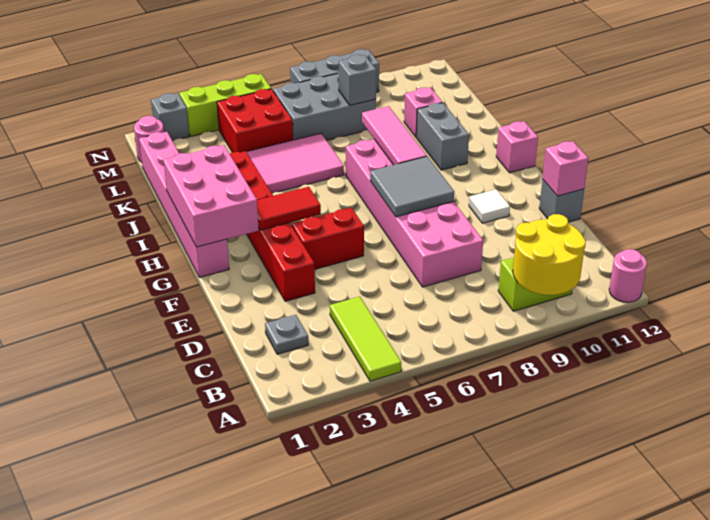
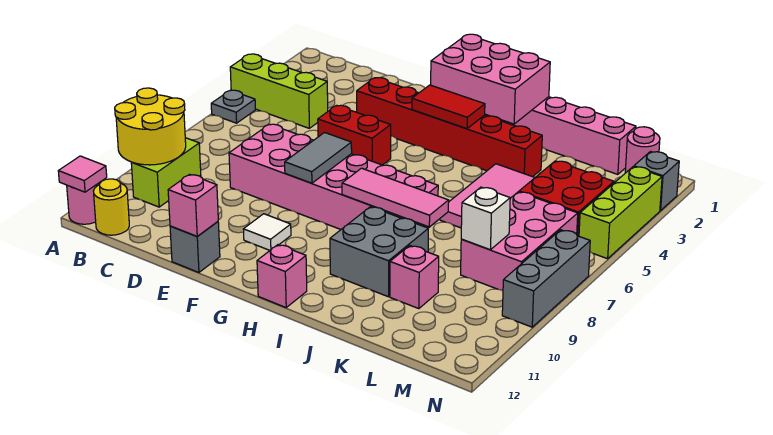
lime tile A4:C4 level 1 -> lime brick A4:C4 level 1
none -> pink tile A12 level 2
none -> yellow round brick B12 level 1
grey plate C2 level 1 -> grey plate A5 level 1
red brick F4:F5 level 1 -> red brick E5:F5 level 1
grey tile F7:G8 level 2 -> grey tile F7:F8 level 2
red tile G3:G4 level 2 -> red tile G3:H3 level 2
grey brick I10:J10 level 1 -> grey brick I9:J10 level 1
grey brick L6:M8 level 1 -> pink brick L6:M8 level 1
grey brick L8 level 2 -> white brick L8 level 2

